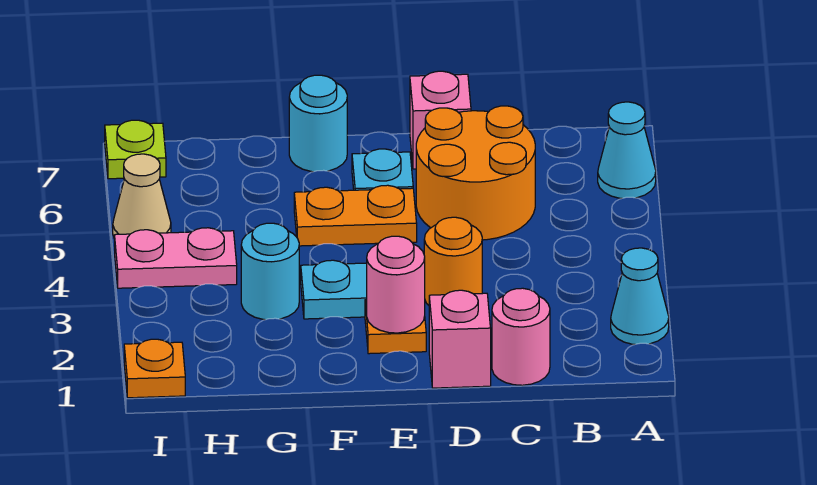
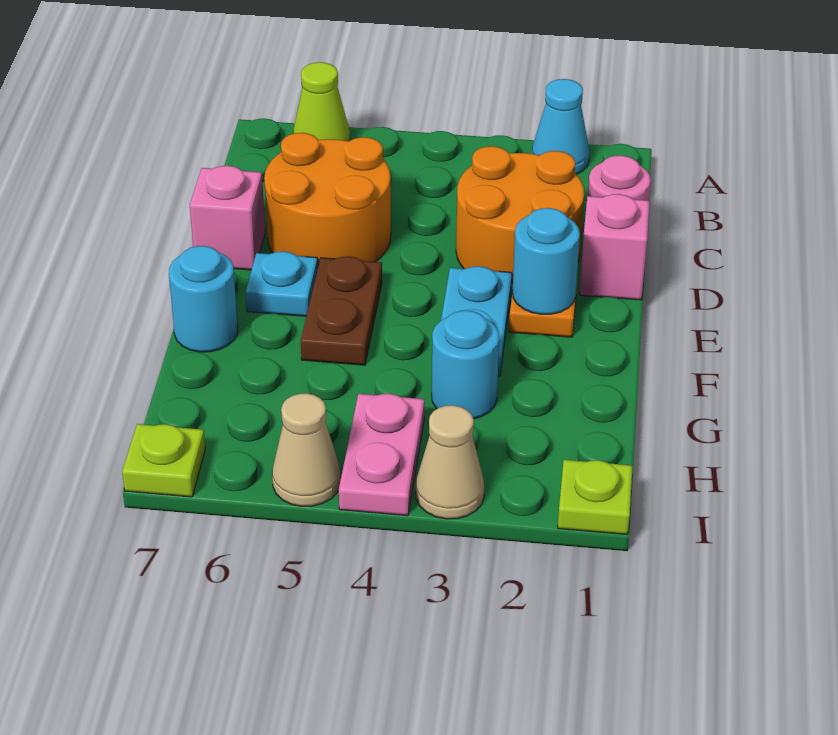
cyan cone A6 level 1 -> lime cone A6 level 1
orange round brick D3 level 1 -> orange round brick C2:D3 level 1
pink round brick E2 level 2 -> cyan round brick E2 level 2
orange plate E5:F5 level 1 -> brown plate E5:F5 level 1
orange plate I1 level 1 -> lime plate I1 level 1
none -> tan cone I3 level 1

